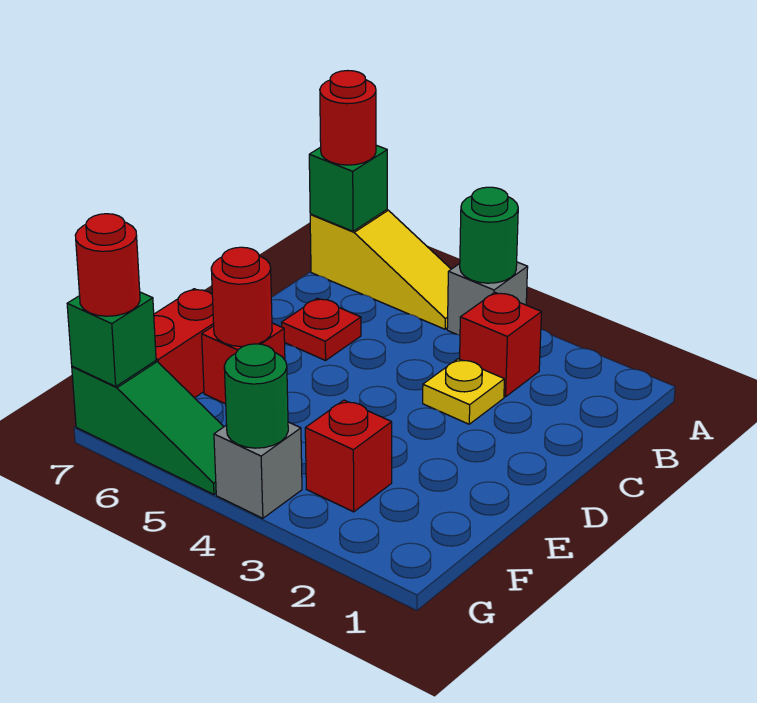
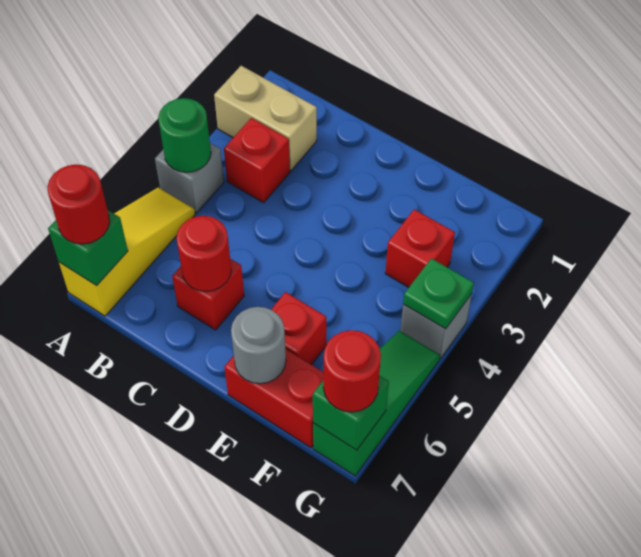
none -> tan brick A2:B2 level 1
yellow plate C3 level 1 -> none
red plate C6 level 1 -> red brick C6 level 1
red round brick E6 level 2 -> red round brick C6 level 2
none -> grey round brick E7 level 2
green round brick G4 level 2 -> green plate G4 level 2

